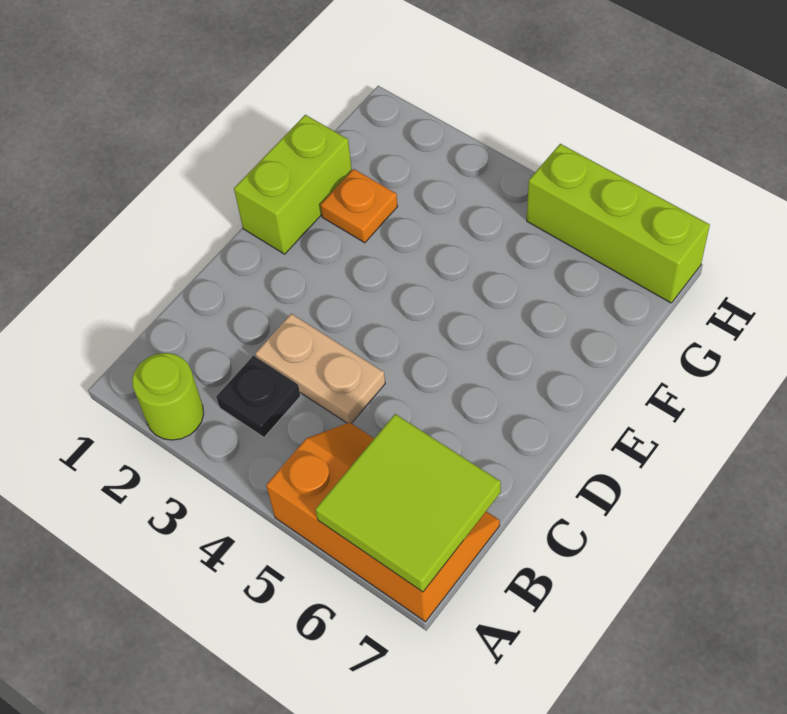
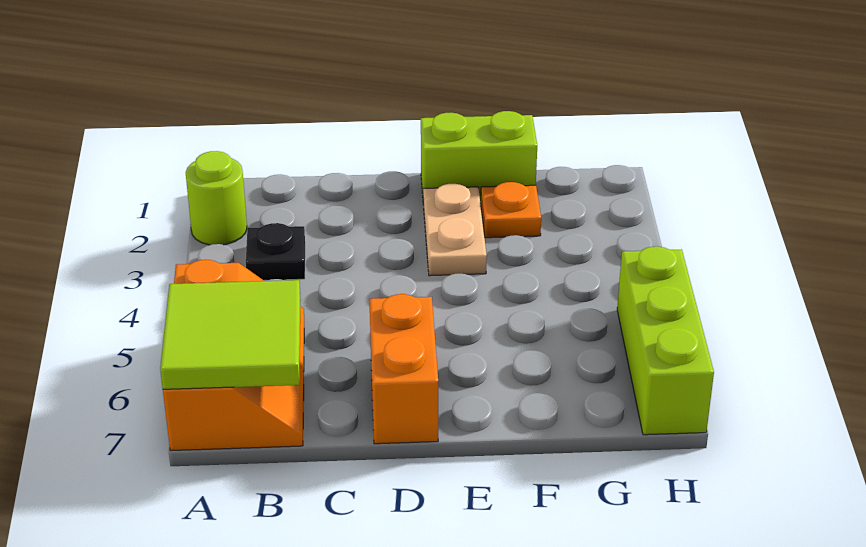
tan plate C3:C4 level 1 -> tan plate E2:E3 level 1
none -> orange brick D6:D7 level 1

